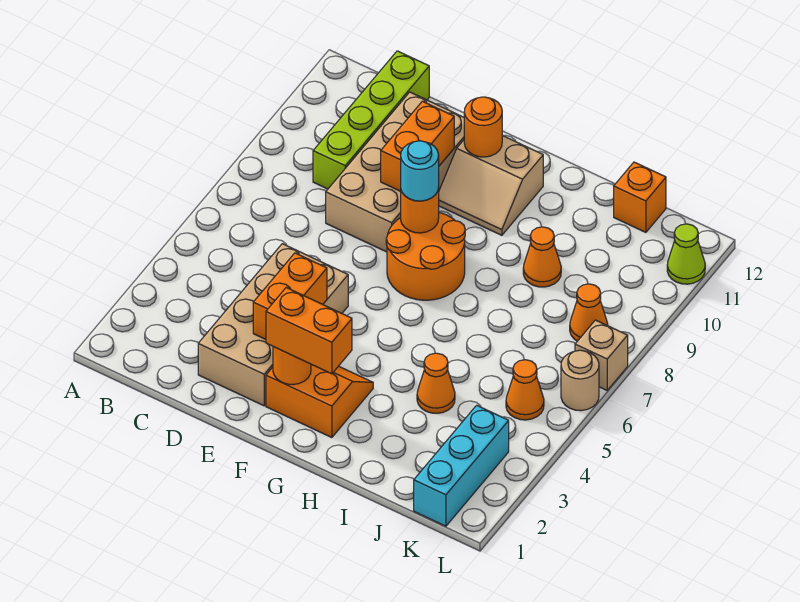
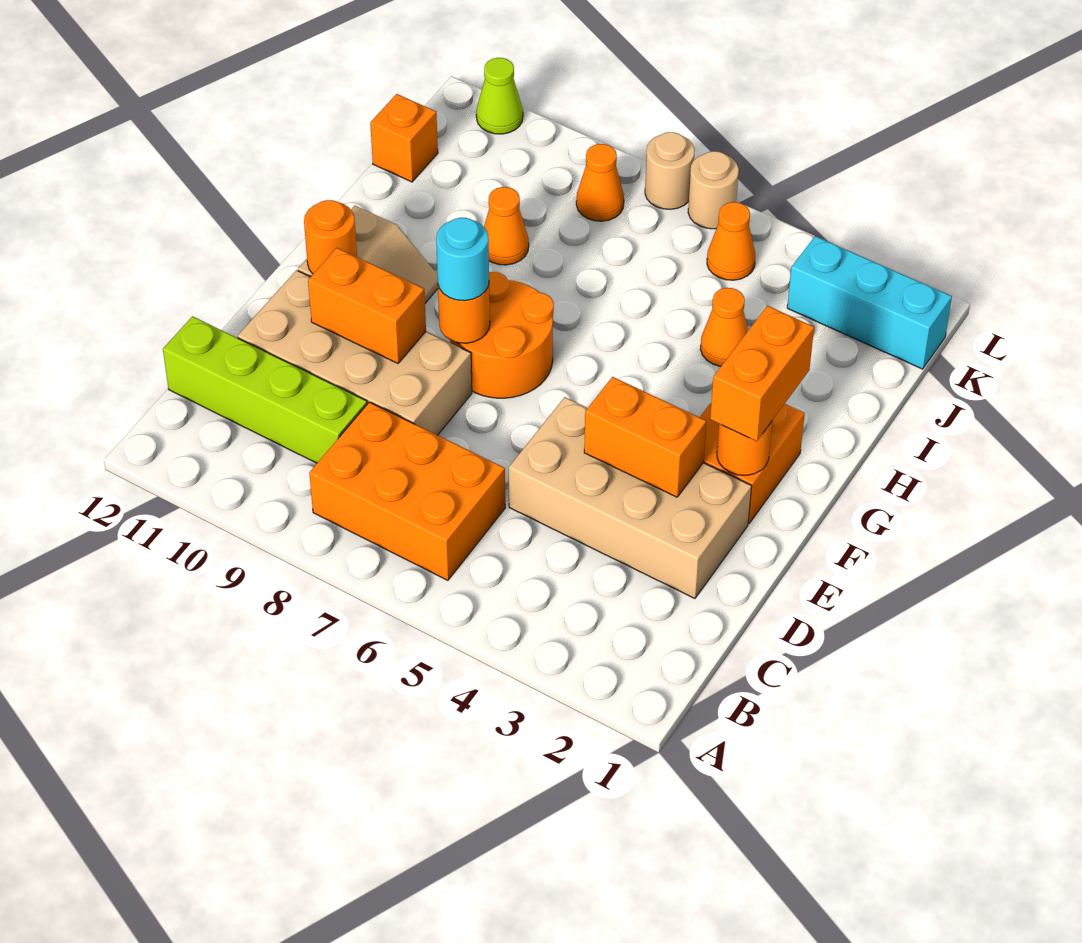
none -> orange brick B6:C8 level 1
tan brick L7 level 1 -> tan round brick L7 level 1

